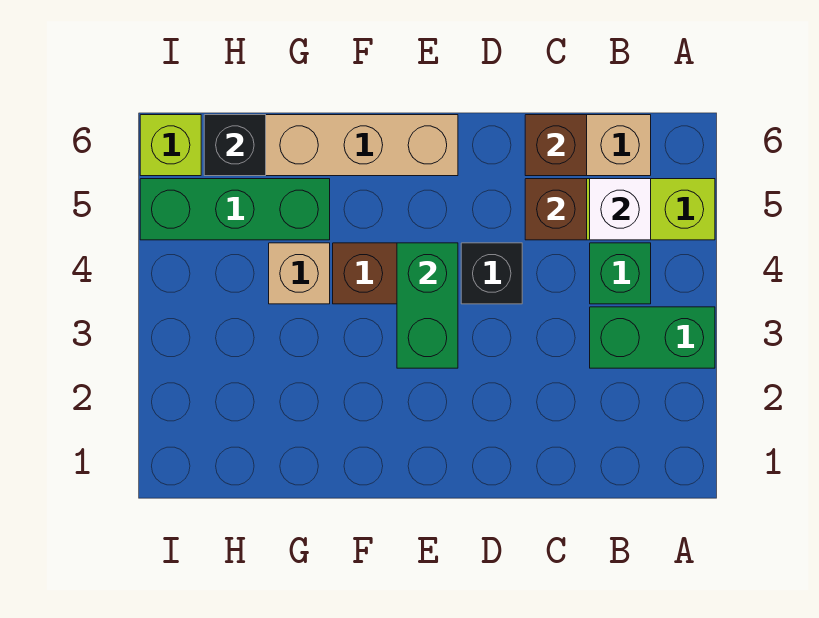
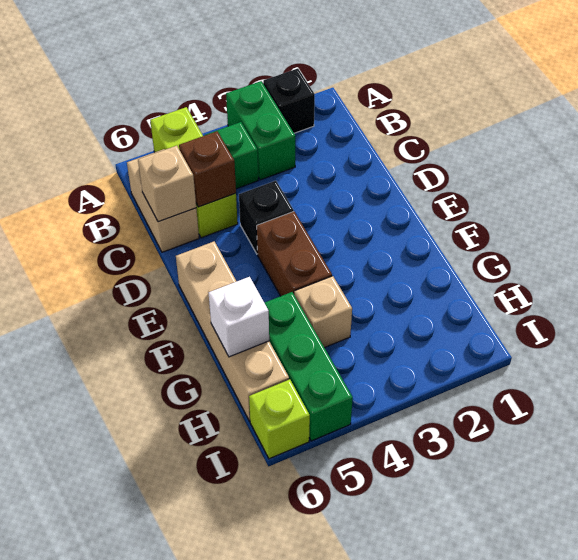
white brick B5 level 2 -> white brick G6 level 2
brown brick C6 level 2 -> tan brick C6 level 2
green brick E3:E4 level 2 -> none
black brick H6 level 2 -> black brick A2 level 1

